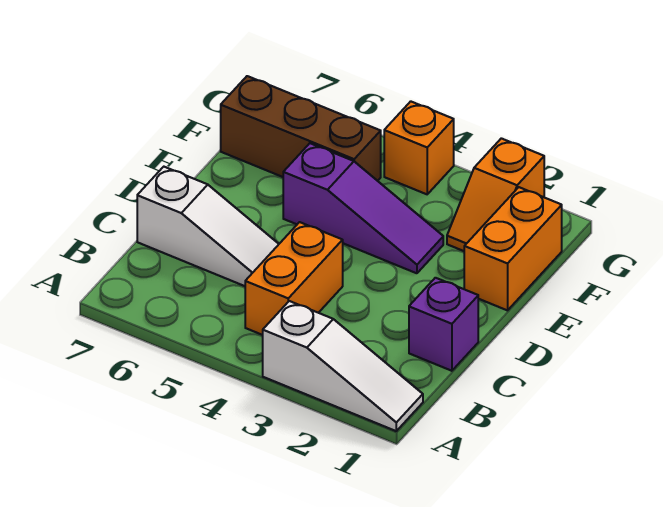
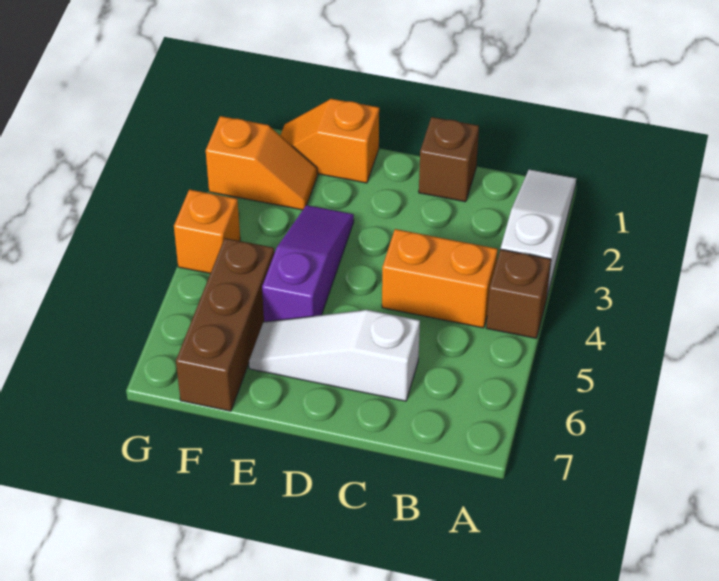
none -> brown brick A4 level 1
purple brick C1 level 1 -> brown brick C1 level 1
white slope C5:C7 level 1 top 7 -> white slope C6:E6 level 1 top C
orange brick E1:F1 level 1 -> orange slope E1:F1 level 1 top E

